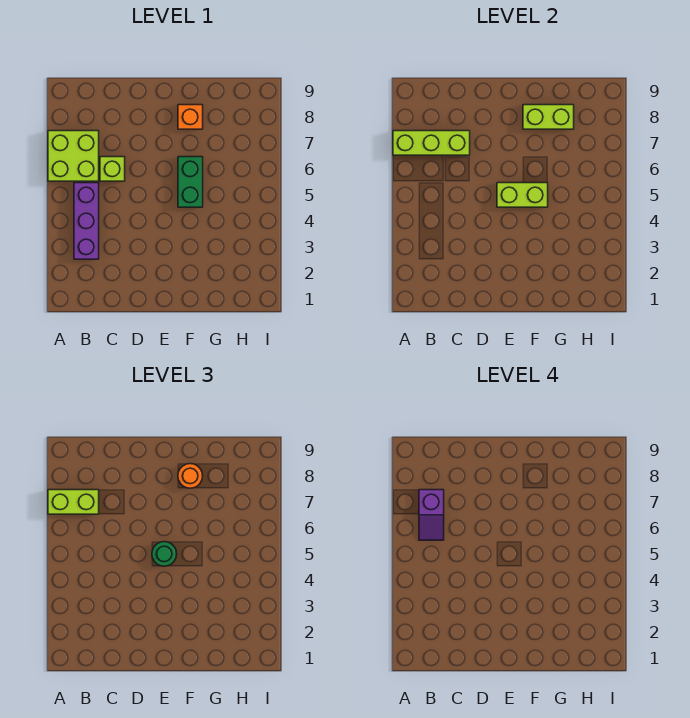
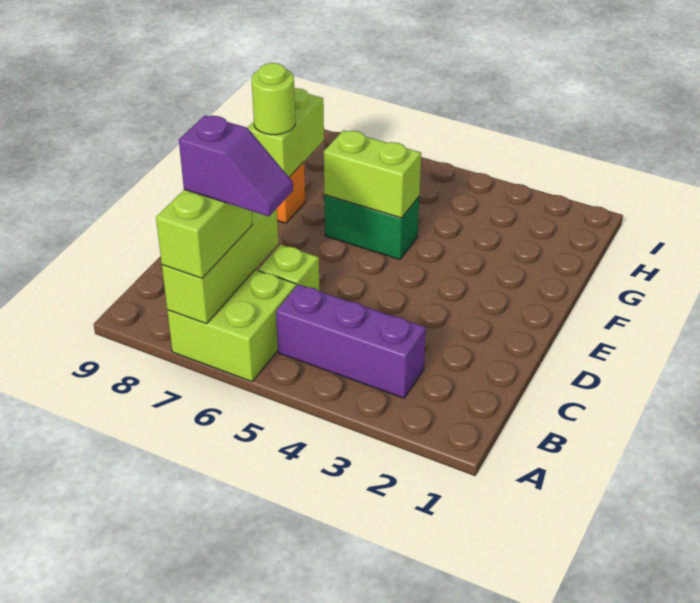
lime brick E5:F5 level 2 -> lime brick F5:F6 level 2
green round brick E5 level 3 -> none
orange round brick F8 level 3 -> lime round brick F8 level 3

